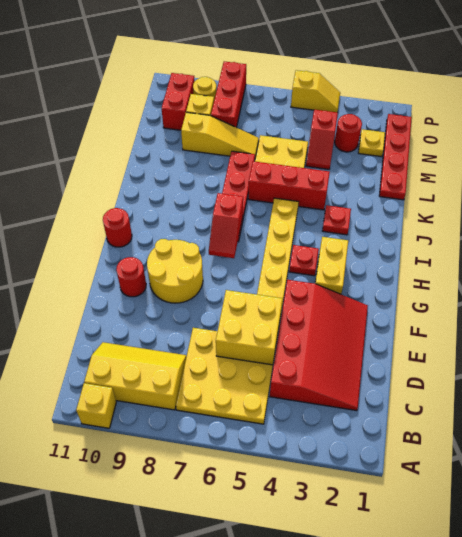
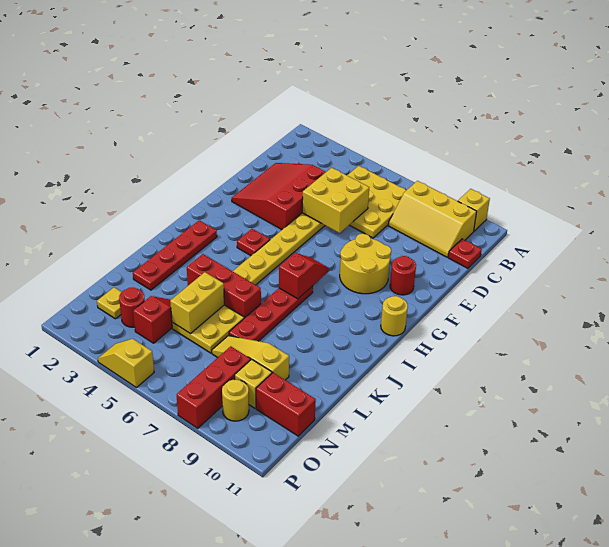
red slope C2:F4 level 1 top 4 -> red slope D2:F4 level 1 top 4
yellow brick G3:H3 level 1 -> yellow brick L5:M5 level 2
red round brick H11 level 1 -> yellow round brick H11 level 1
red plate J3 level 1 -> red plate C11 level 1
red plate L1:O1 level 1 -> red plate I2:L2 level 1
red brick N10:O10 level 1 -> red brick N10:N11 level 1

